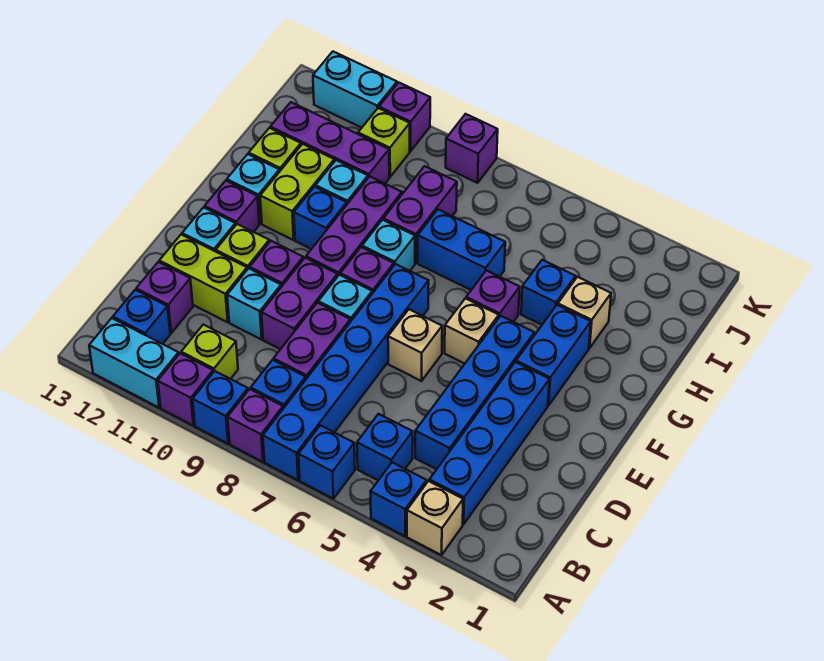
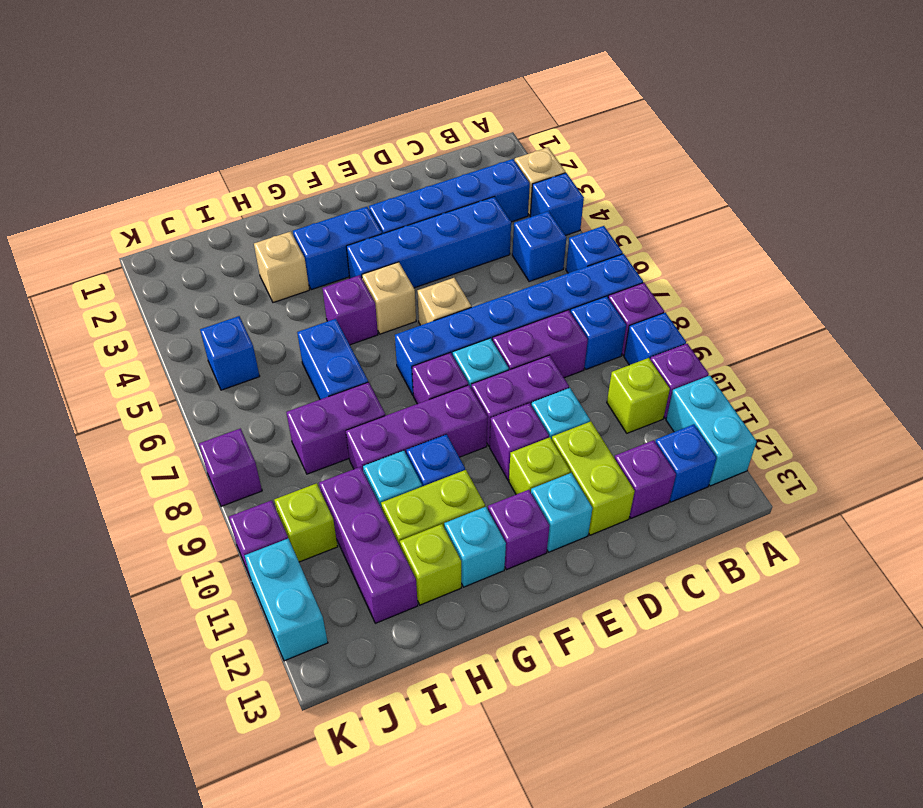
cyan brick G8 level 1 -> none
blue brick H4 level 1 -> blue brick J5 level 1

